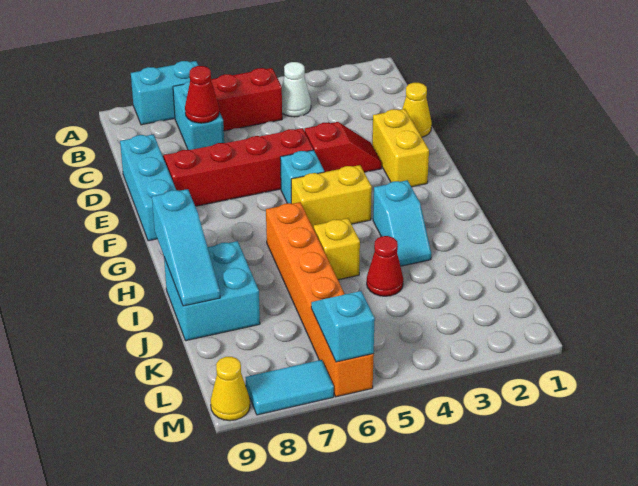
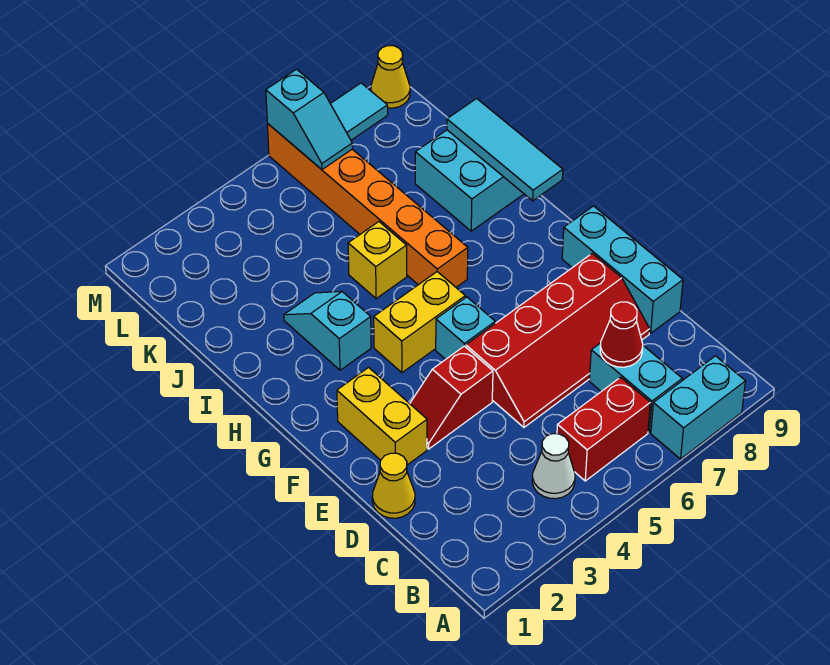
cyan slope H9:J9 level 2 top H -> cyan tile H9:J9 level 2
red cone J4 level 1 -> none

